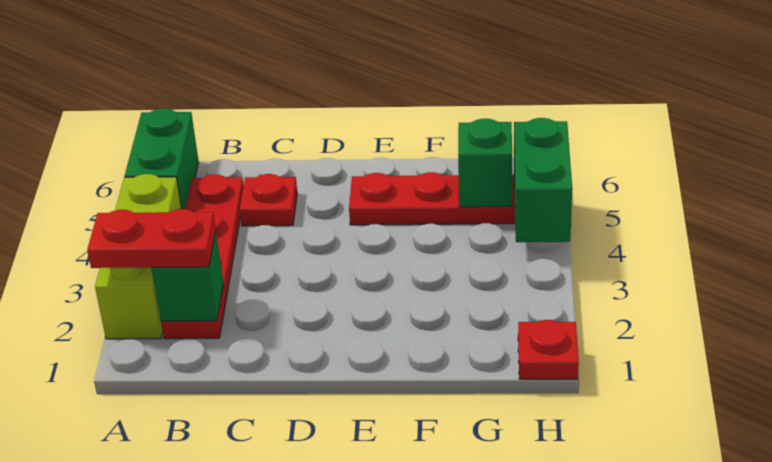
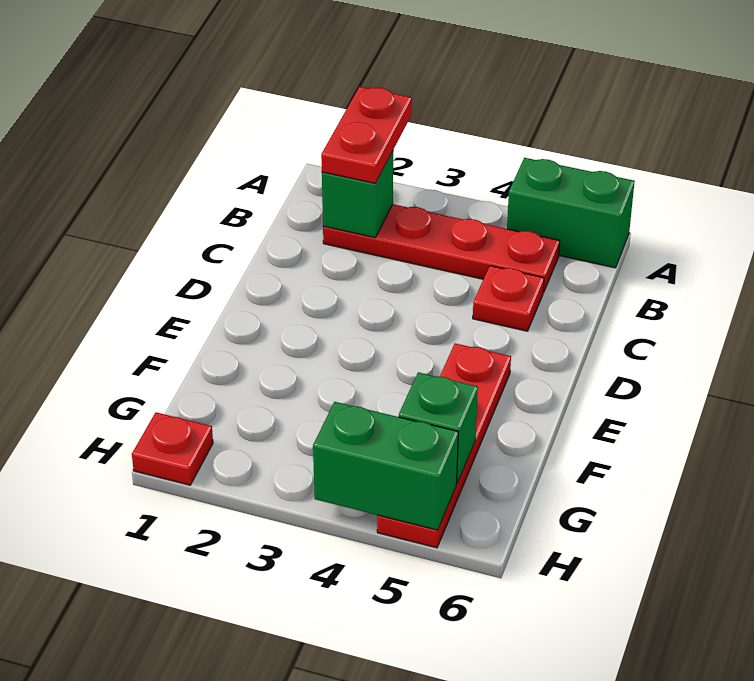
lime brick A2:A4 level 1 -> none

